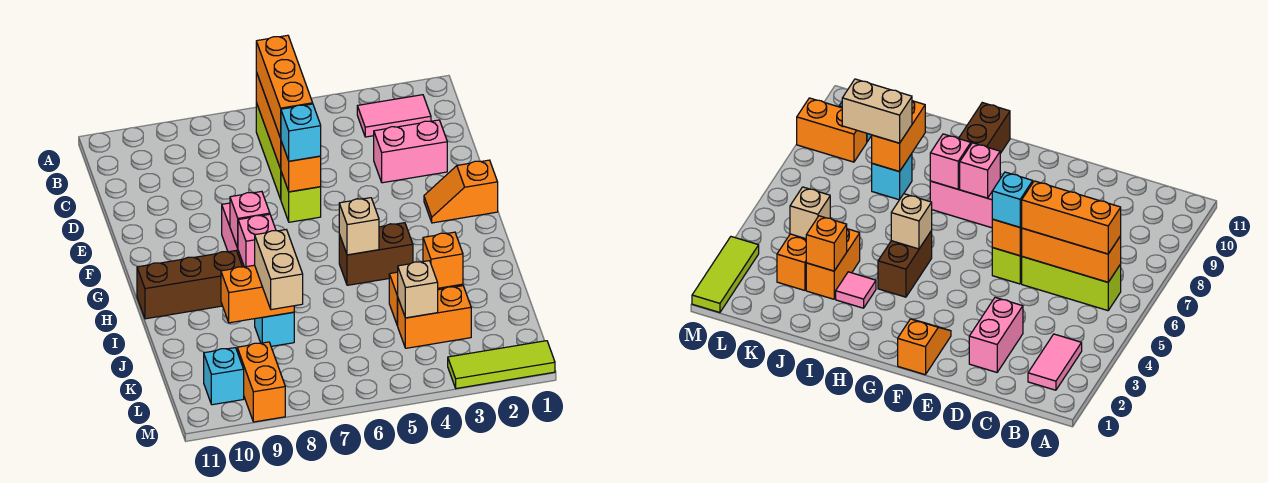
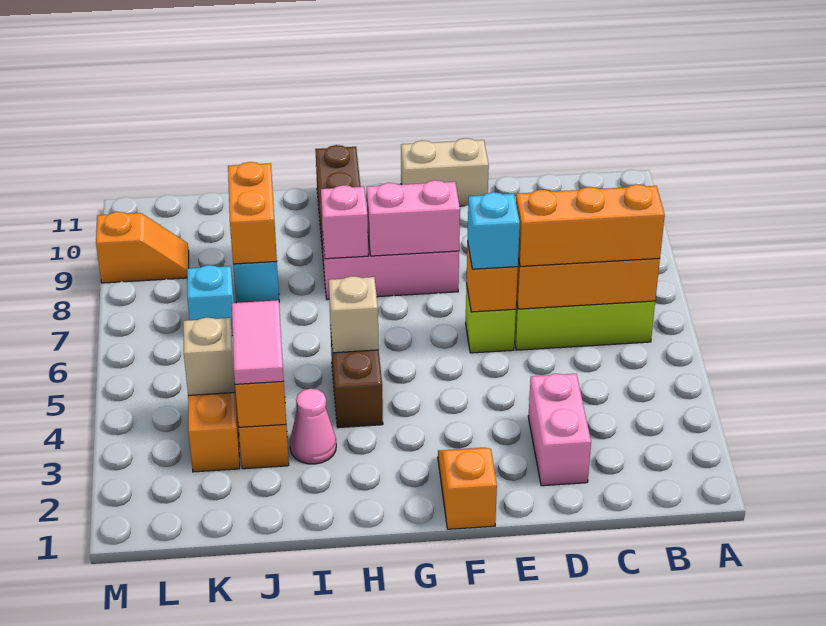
pink tile B2:B3 level 1 -> pink tile J3:J4 level 3
pink brick G8 level 2 -> pink brick F8:G8 level 2
pink tile I3 level 1 -> pink cone I3 level 1
tan brick J8:K8 level 3 -> tan brick E11:F11 level 1
orange brick L9:M9 level 1 -> orange slope L9:M9 level 1 top M
cyan brick L10 level 1 -> cyan brick K7 level 1
lime tile M1:M3 level 1 -> none

